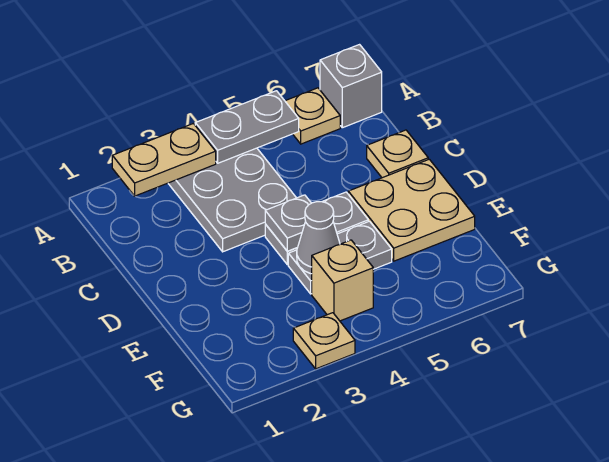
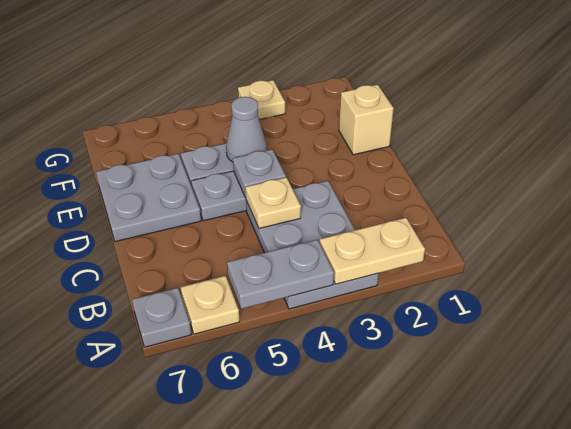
grey brick A7 level 1 -> grey plate A7 level 1
tan plate C7 level 1 -> tan plate C4 level 2
tan plate D6:E7 level 1 -> grey plate D6:E7 level 1
tan brick F4 level 1 -> tan brick E1 level 1

